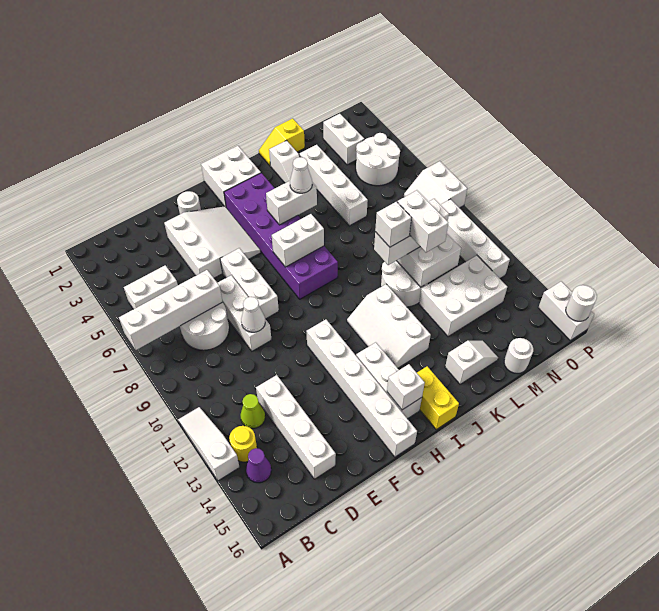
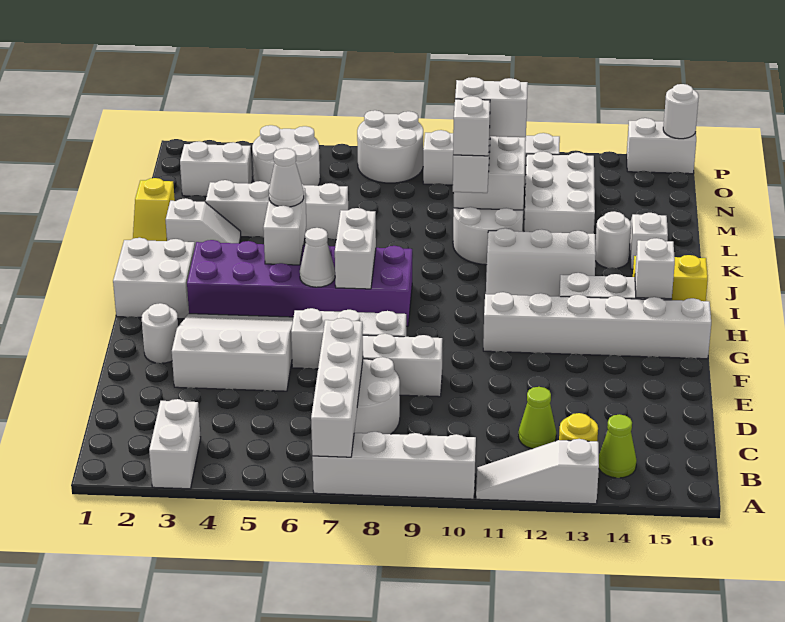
white brick B5:C5 level 1 -> white brick A3:B3 level 1
purple cone B14 level 1 -> lime cone B14 level 1
white brick D12:D15 level 1 -> white brick A7:A10 level 1
white cone E9 level 2 -> white cone H6 level 2
white round brick M16 level 1 -> white round brick K14 level 1
white slope O7:P8 level 1 top P -> white round brick O7:P8 level 1

